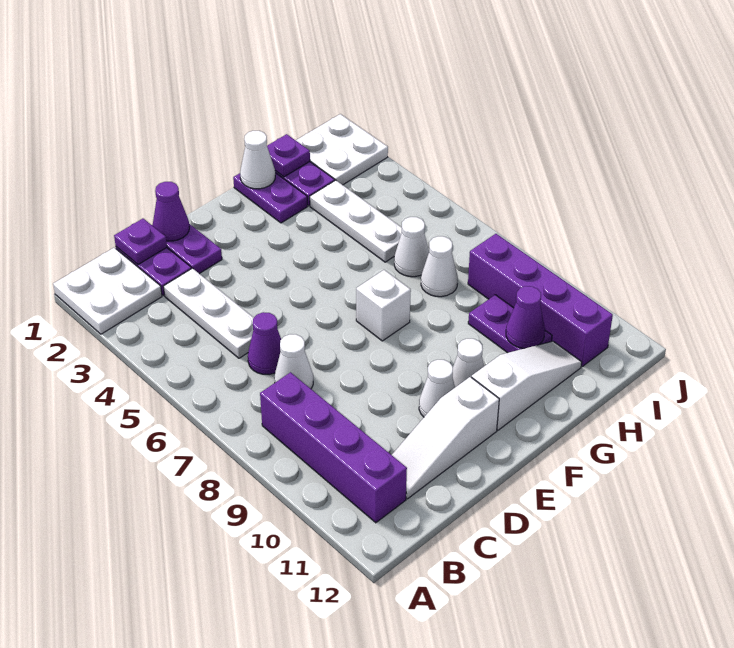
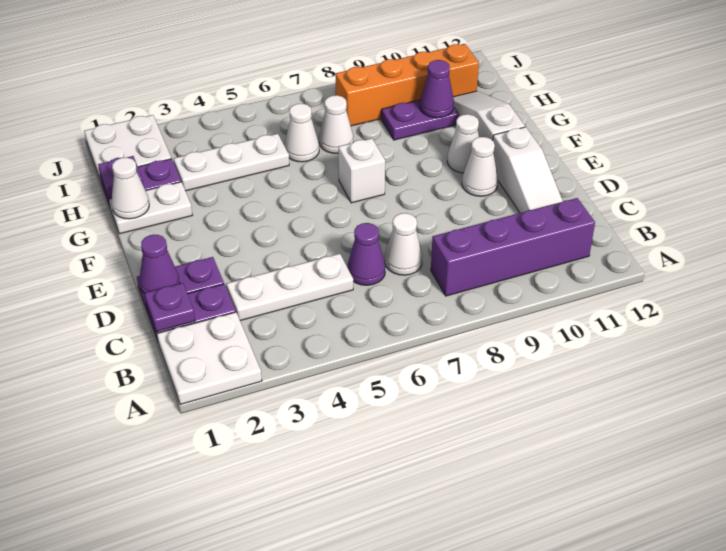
purple plate G1:G2 level 1 -> white plate G1:G2 level 1
purple brick I8:I11 level 1 -> orange brick I8:I11 level 1

